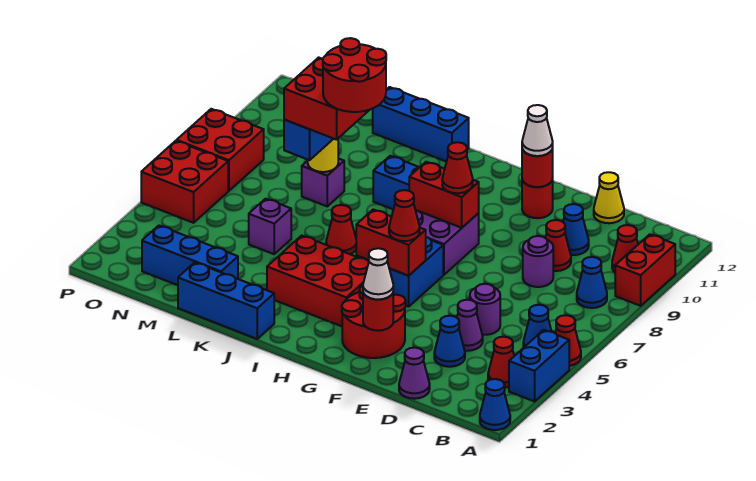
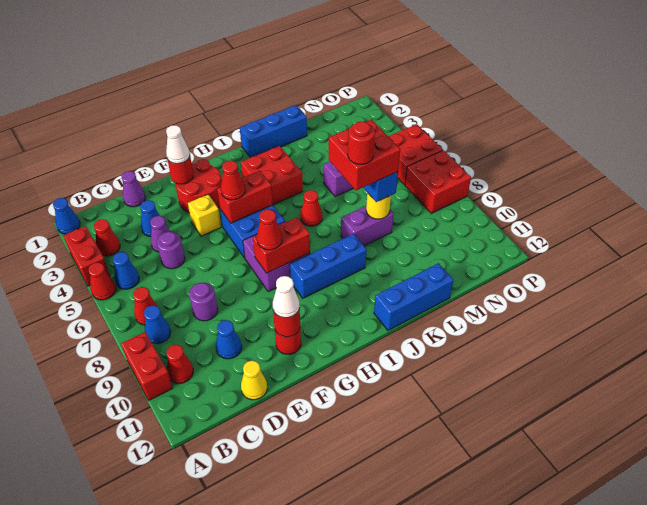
blue brick A3:A4 level 1 -> red brick A3:A4 level 1
red cone D9 level 1 -> red cone B7 level 1
none -> yellow brick F4 level 1
red brick H3:J4 level 1 -> red brick I3:J4 level 1
red round brick J7:K8 level 5 -> red round brick K8 level 5
blue brick L2:N2 level 1 -> none
purple brick L8 level 1 -> purple brick K8:L8 level 1

